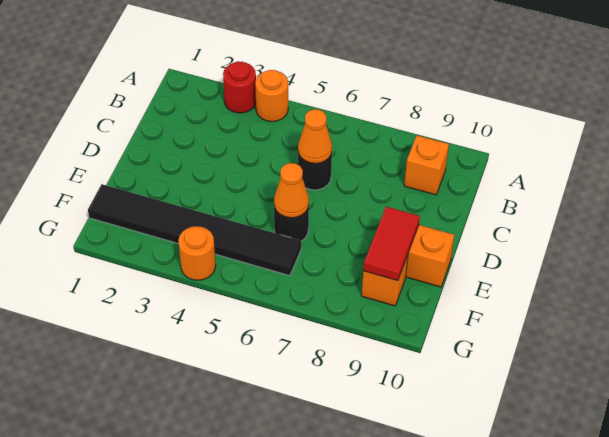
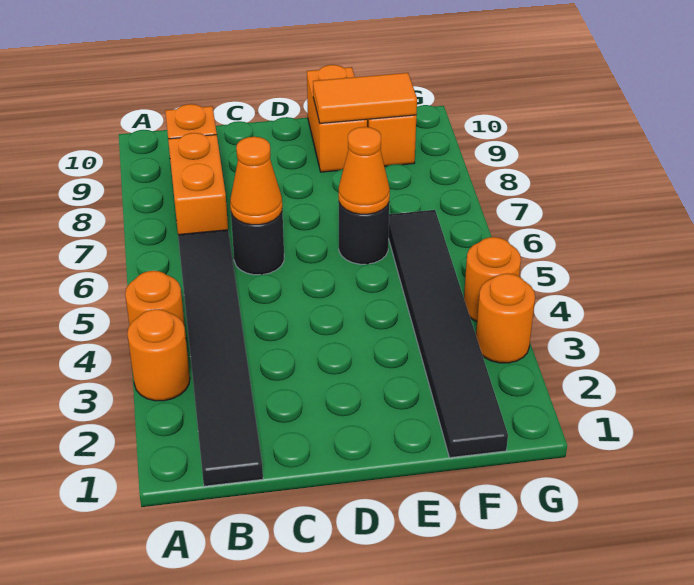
red round brick A3 level 1 -> orange round brick A3 level 1
none -> black tile B1:B6 level 1
none -> orange brick B7:B8 level 1
red tile E9:F9 level 2 -> orange tile E9:F9 level 2
none -> orange round brick G3 level 1

